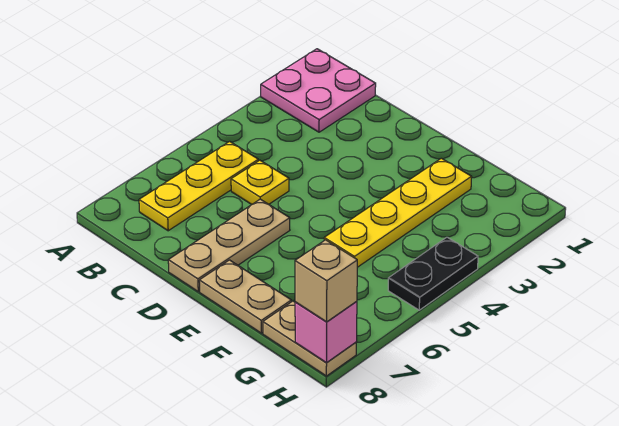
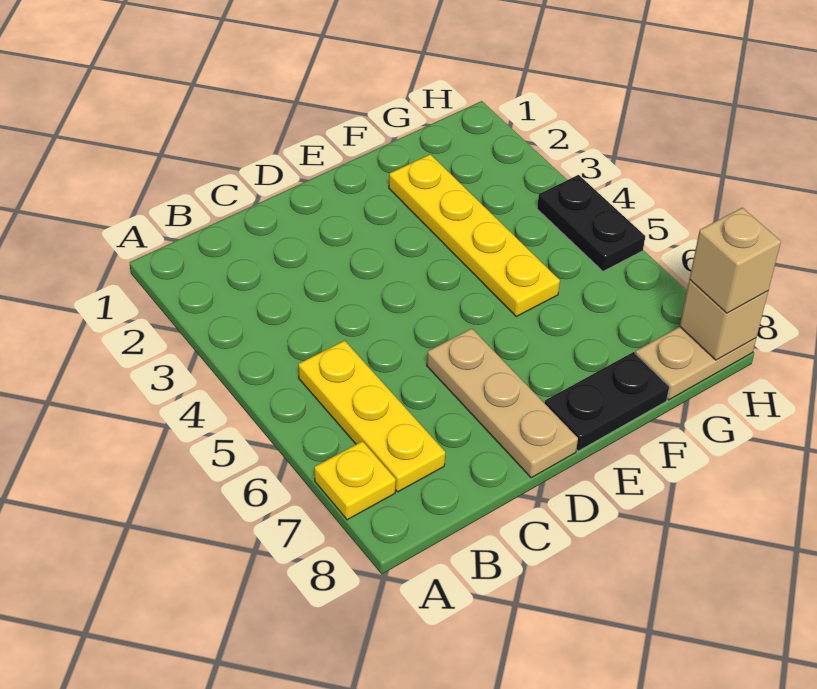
pink plate A1:B2 level 1 -> none
yellow plate C5 level 1 -> yellow plate A7 level 1
tan plate E8:F8 level 1 -> black plate E8:F8 level 1
pink brick H8 level 2 -> tan brick H8 level 2

